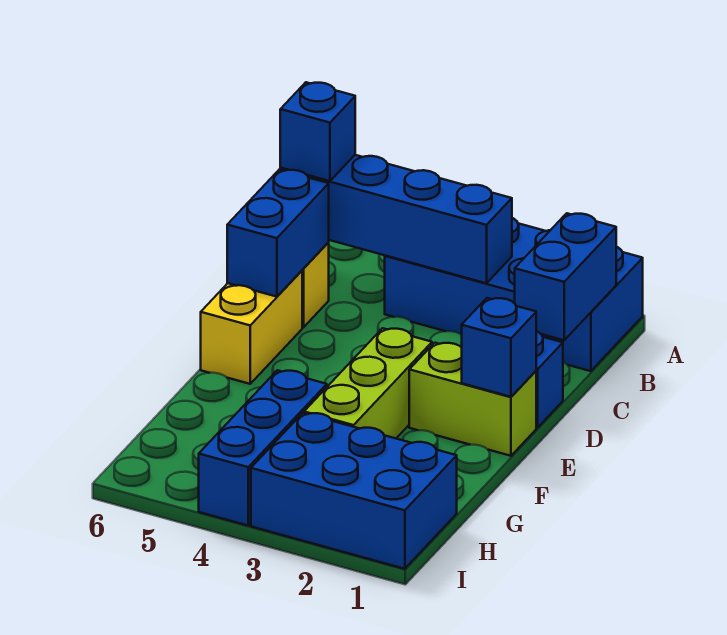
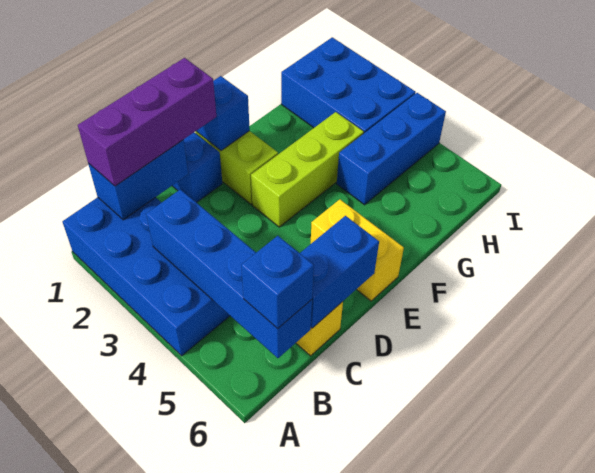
none -> purple brick B1:D1 level 3
yellow brick D6:E6 level 1 -> yellow brick E5:E6 level 1

